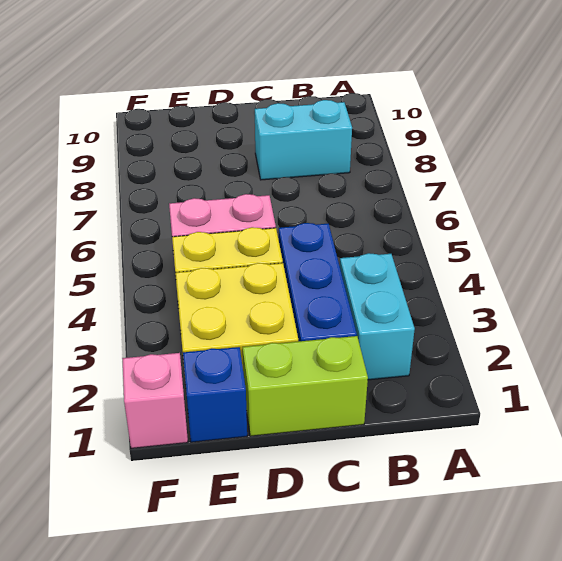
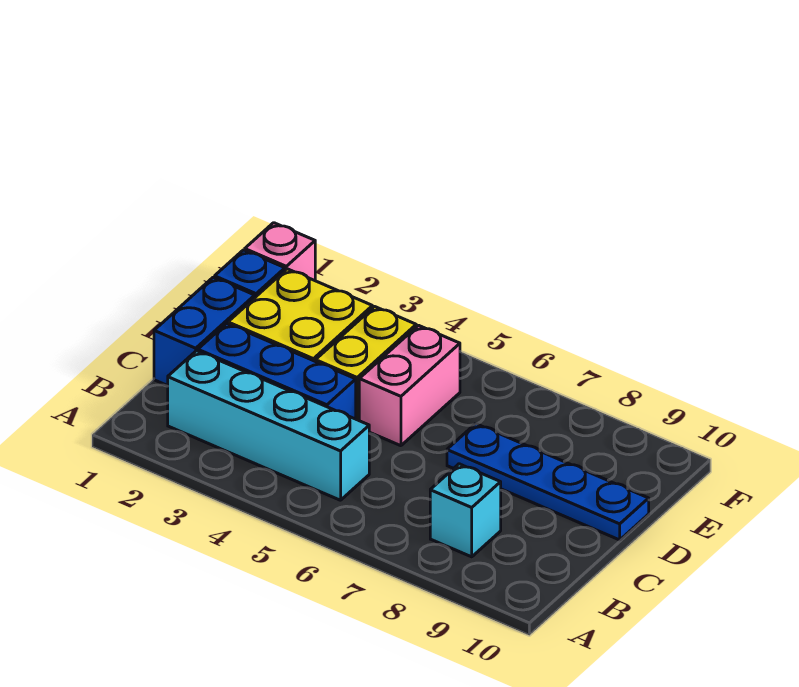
cyan brick B2:B3 level 1 -> cyan brick B2:B5 level 1
cyan brick B8:C8 level 1 -> cyan brick B8 level 1
lime brick C1:D1 level 1 -> blue brick C1:D1 level 1
none -> blue plate D7:D10 level 1

